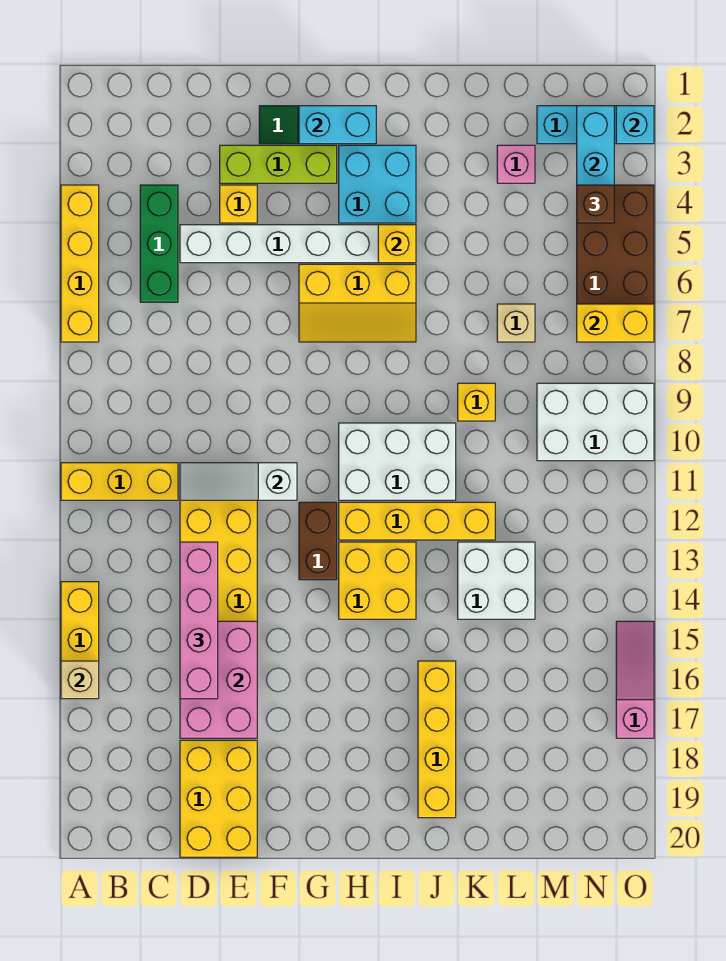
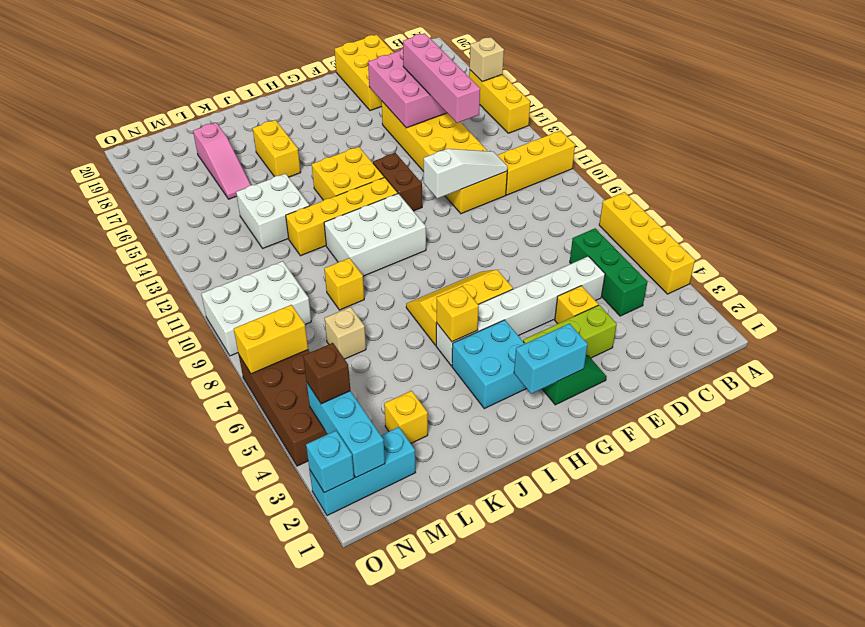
yellow brick J16:J19 level 1 -> yellow brick J16:J17 level 1
pink brick L3 level 1 -> yellow brick L3 level 1
pink slope O15:O17 level 1 top 17 -> pink slope L16:L18 level 1 top 18

